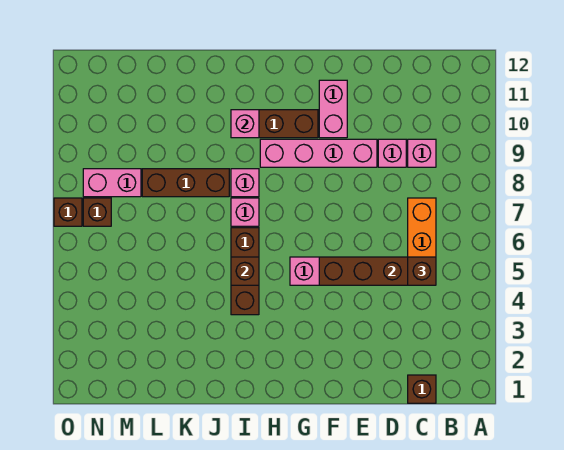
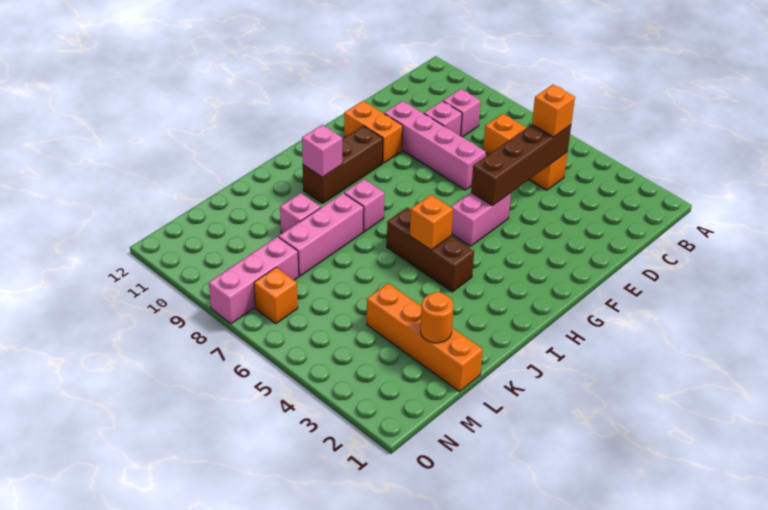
brown brick C1 level 1 -> none
brown brick C5 level 3 -> orange brick C5 level 3
pink brick E9:H9 level 1 -> pink brick E7:E10 level 1
pink brick F10:F11 level 1 -> orange brick F10:F11 level 1
brown brick I5 level 2 -> orange brick I5 level 2
pink brick I7 level 1 -> pink brick K9 level 1
brown brick J8:L8 level 1 -> pink brick J8:L8 level 1
none -> orange brick L1:L4 level 1
none -> orange round brick L2 level 2
pink brick M8:N8 level 1 -> pink brick M8:O8 level 1
brown brick N7 level 1 -> orange brick N7 level 1
brown brick O7 level 1 -> none

